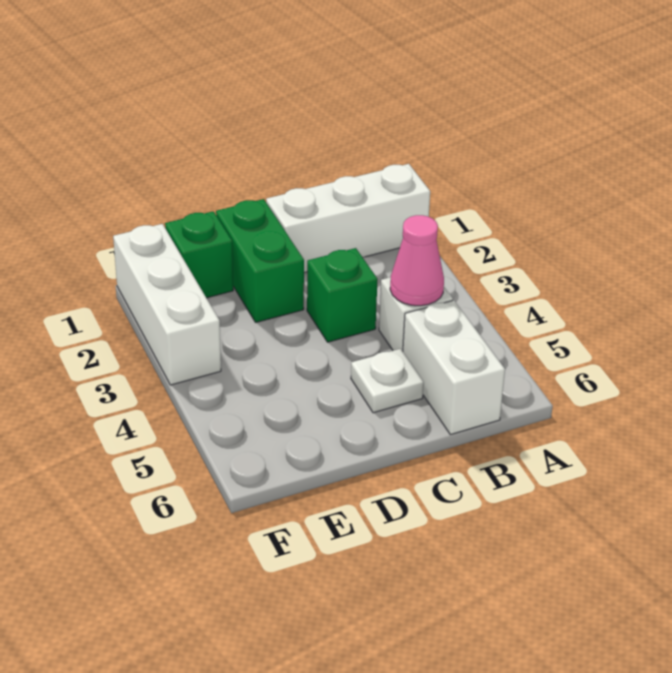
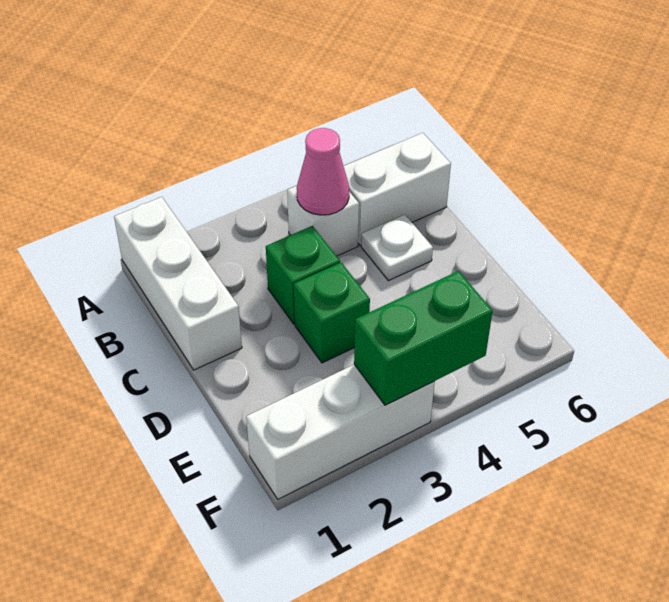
green brick D1:D2 level 1 -> green brick F3:F4 level 2
green brick E1 level 1 -> green brick D3 level 1

